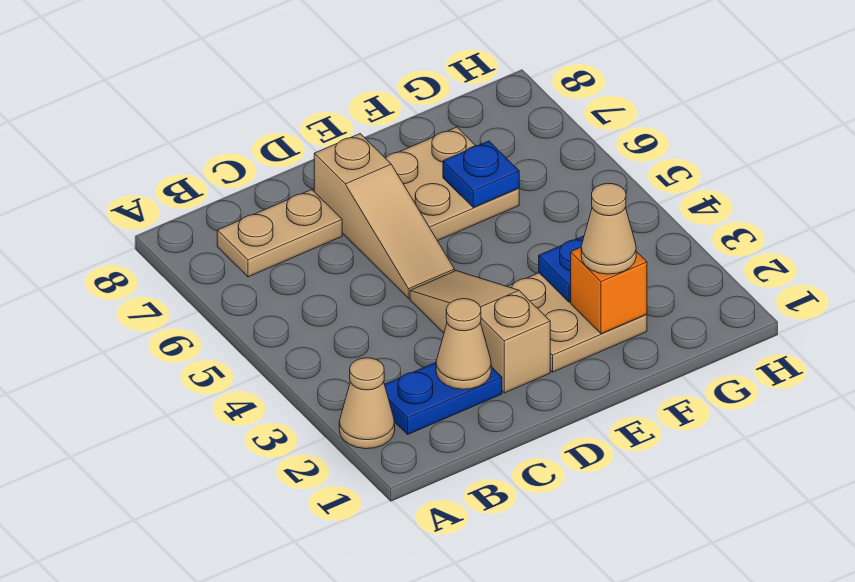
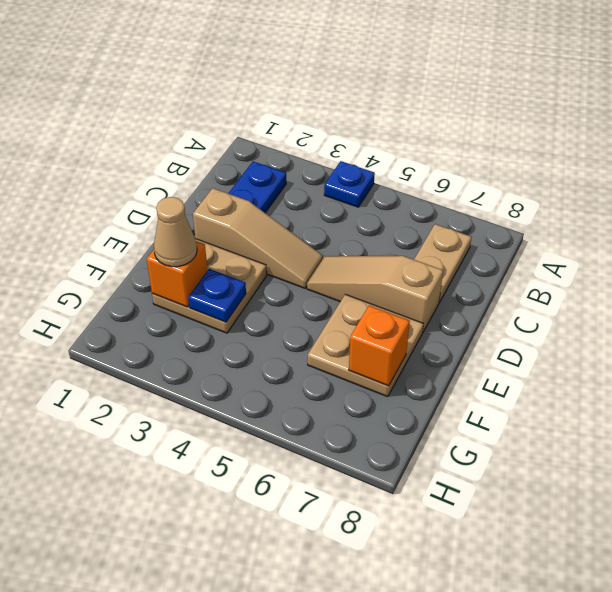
tan cone A2 level 1 -> none
tan cone C2 level 2 -> none
blue plate F6 level 2 -> blue plate A4 level 1
none -> orange brick F7 level 2

